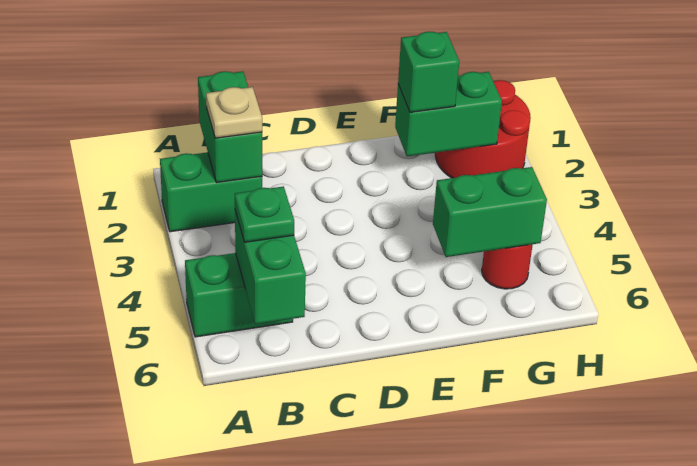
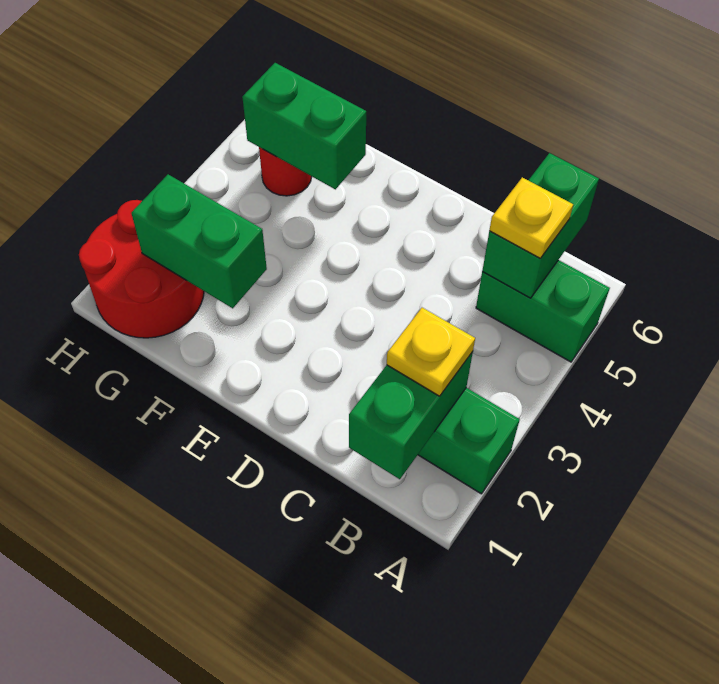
tan plate B2 level 3 -> yellow plate B2 level 3
green plate B5 level 3 -> yellow plate B5 level 3
green brick F2 level 3 -> none

